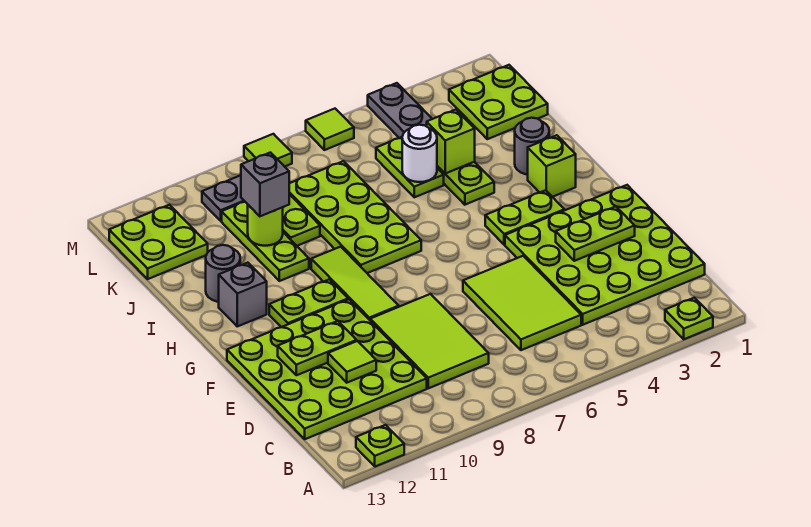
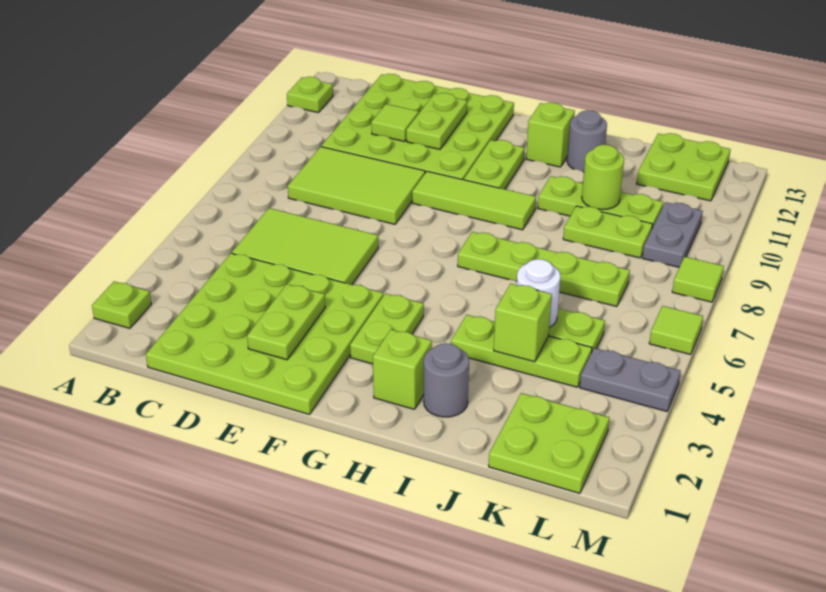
lime plate H7:K8 level 1 -> lime plate H7:K7 level 1
grey brick H12 level 1 -> lime brick H12 level 1
grey brick J10 level 3 -> none

